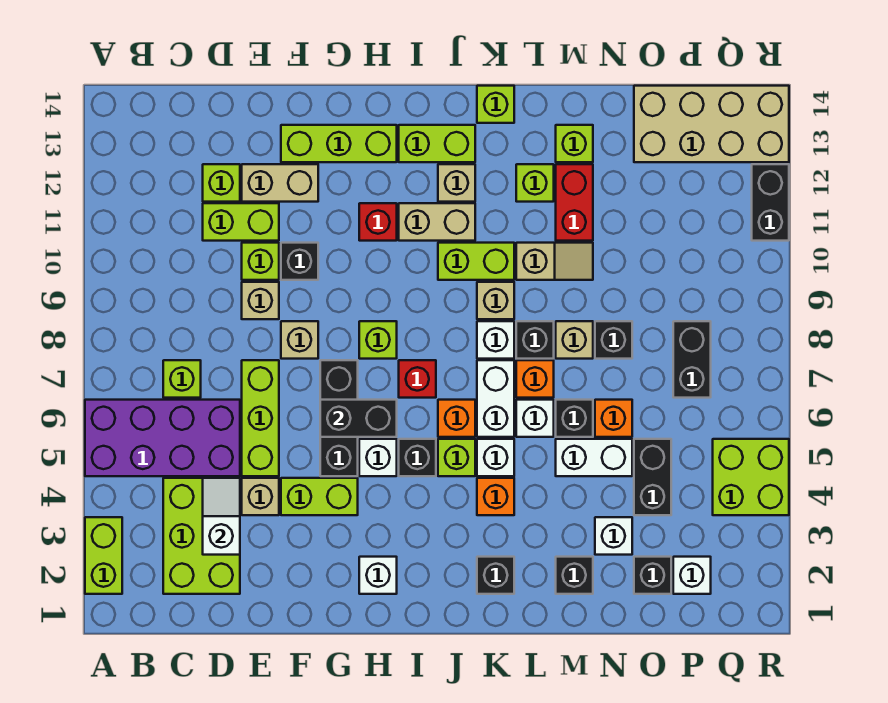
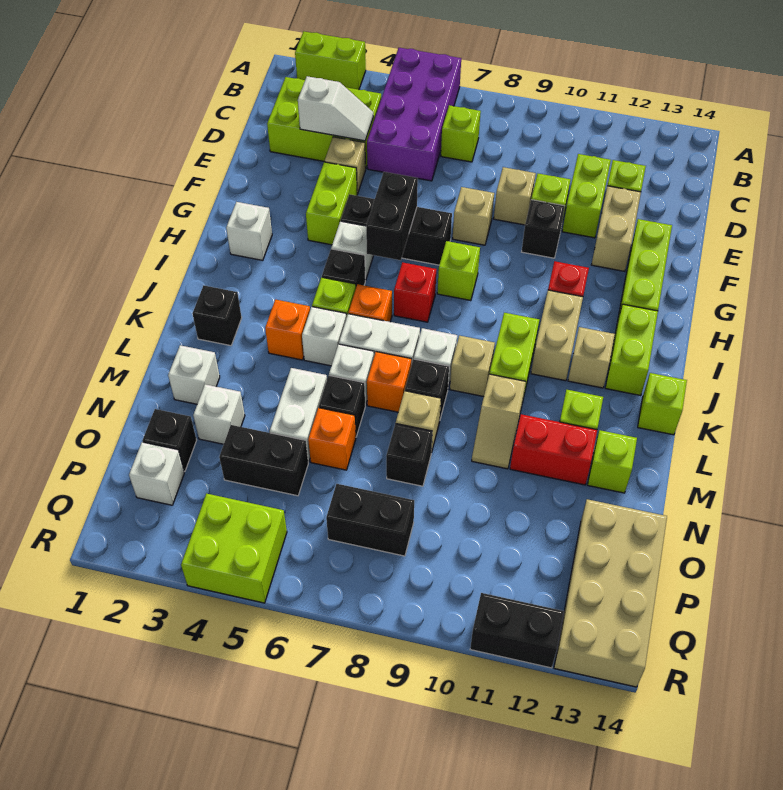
lime brick E5:E7 level 1 -> none
black brick M2 level 1 -> white brick M2 level 1

